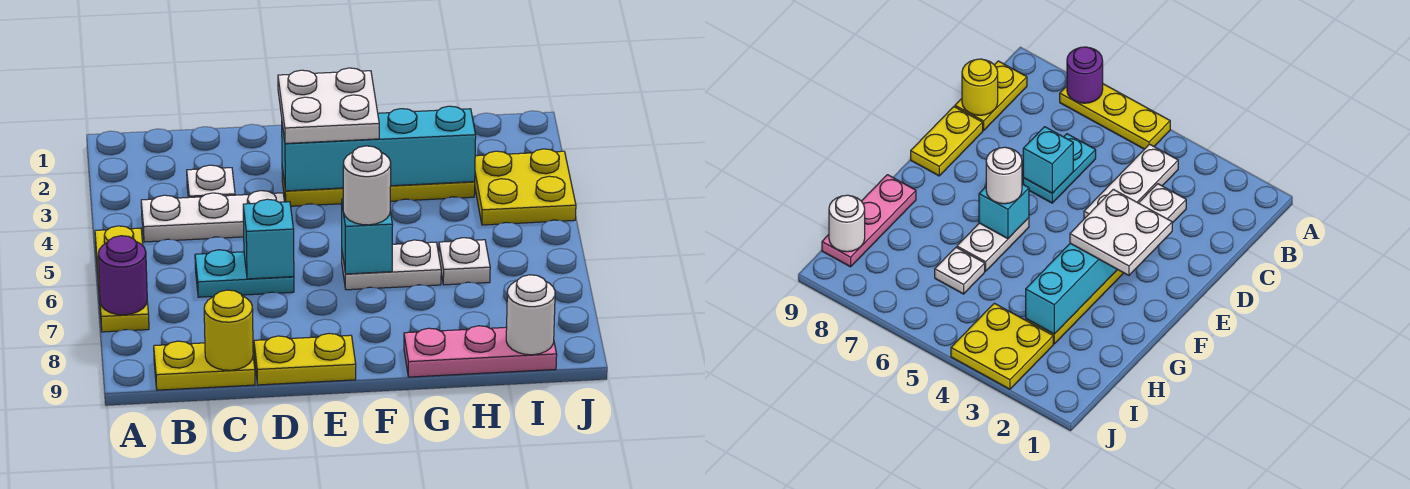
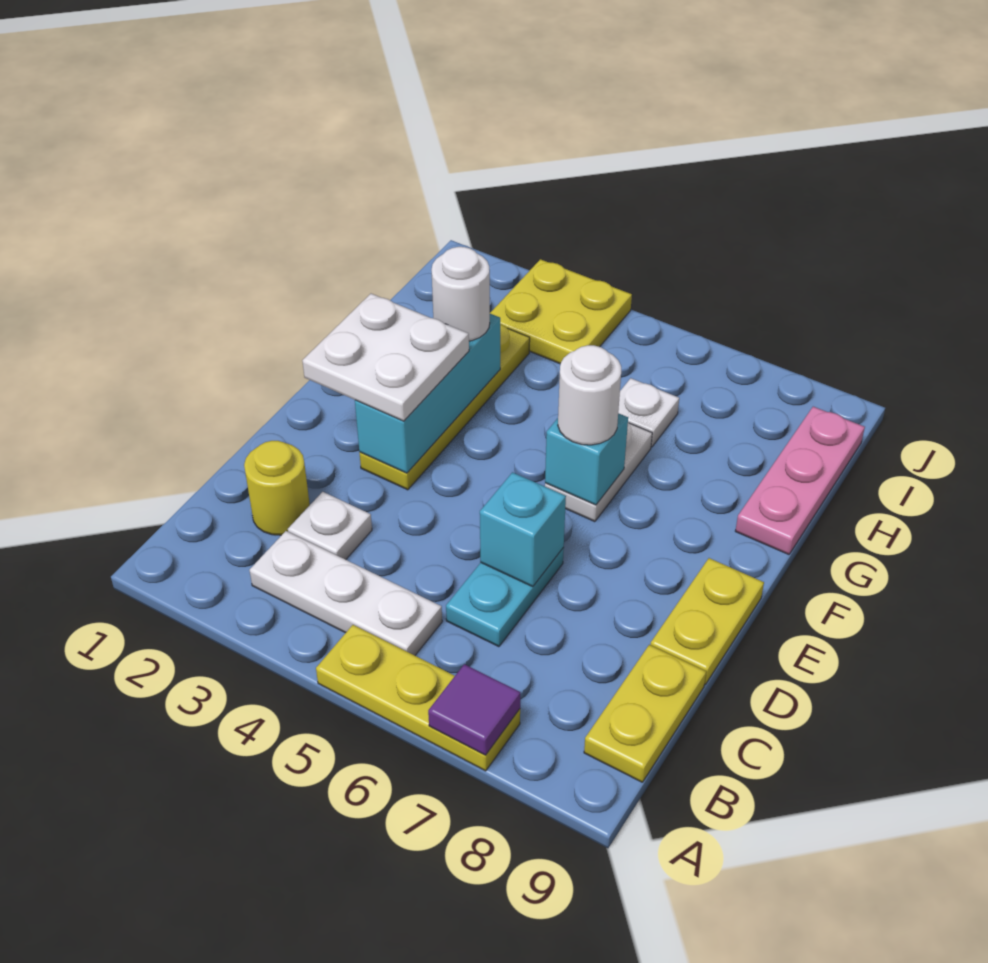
purple round brick A7 level 2 -> purple tile A7 level 2
white plate B4:D4 level 1 -> white plate B3:B5 level 1
yellow round brick C9 level 2 -> yellow round brick C2 level 1
cyan brick E3:H3 level 2 -> cyan brick E3:G3 level 2
white round brick I9 level 2 -> white round brick G3 level 3

